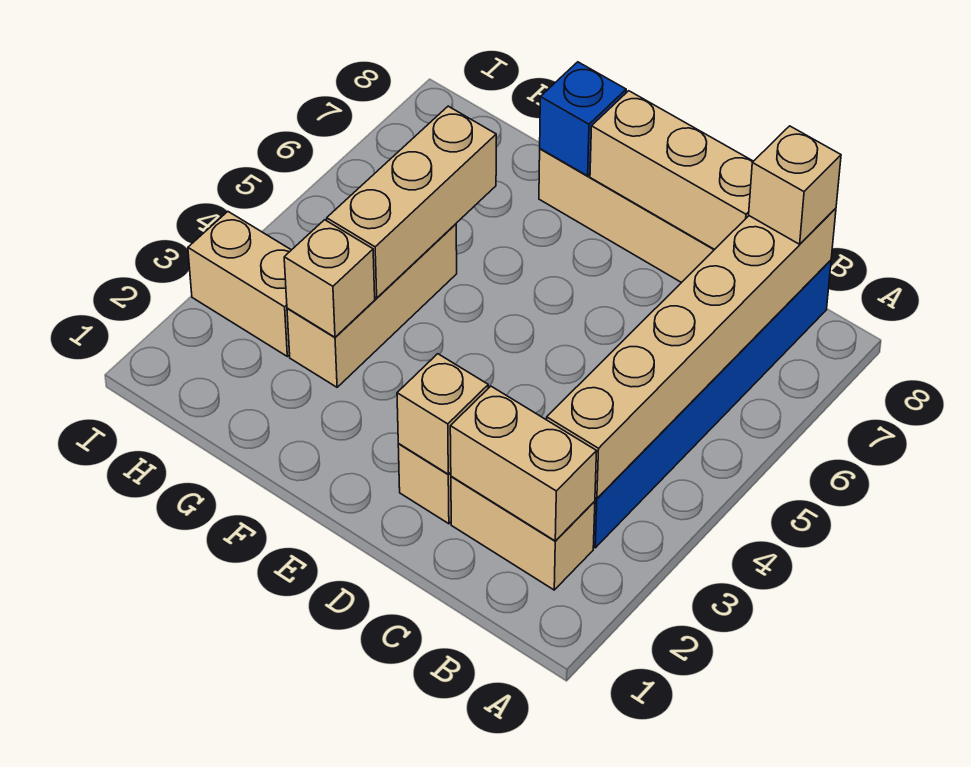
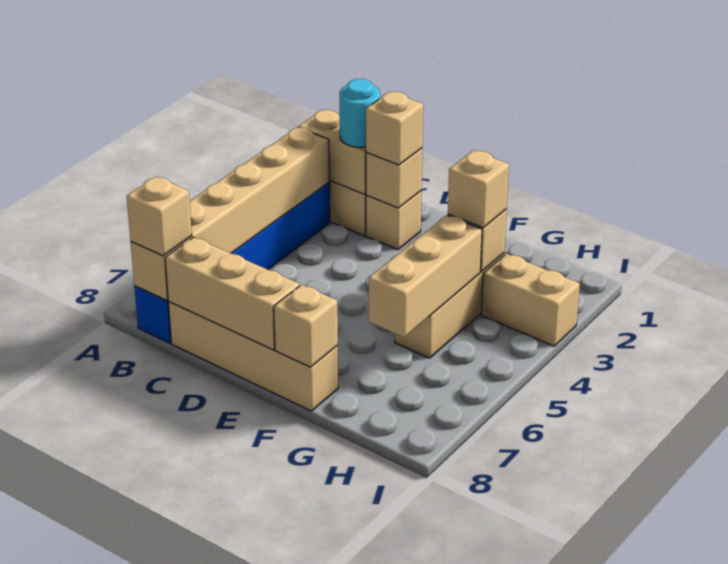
none -> cyan round brick C2 level 3
none -> tan brick D2 level 3
blue brick F8 level 2 -> tan brick F8 level 2
none -> tan brick G3 level 3

